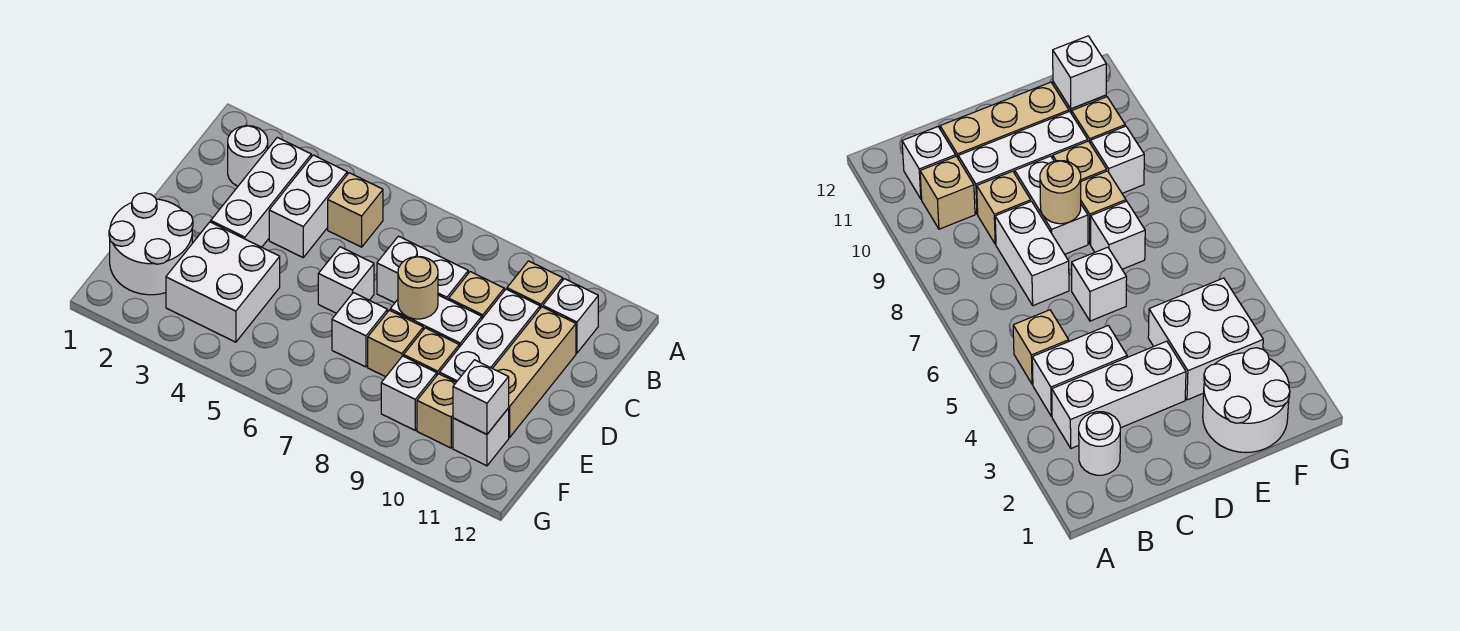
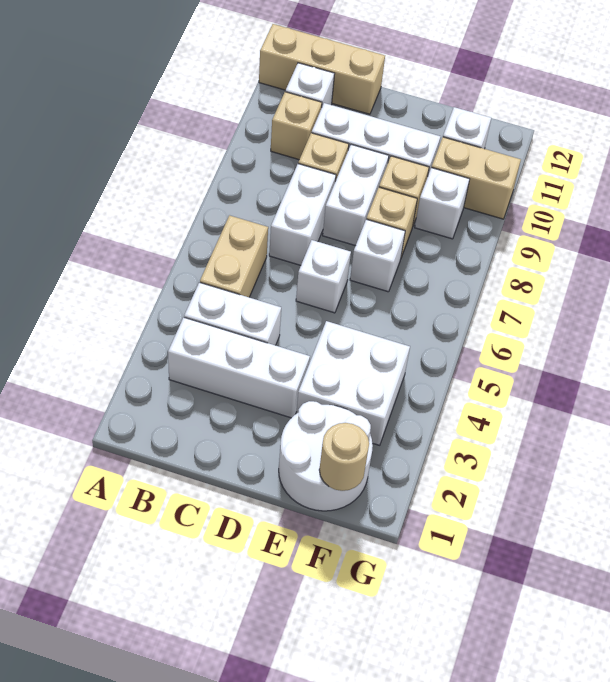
white round brick B2 level 1 -> none
tan brick B5 level 1 -> tan brick B5:B6 level 1
tan brick C11:E11 level 1 -> tan brick A12:C12 level 1
tan round brick D8 level 2 -> tan round brick F1 level 2
tan brick F10 level 1 -> tan brick F10:G10 level 1
white brick F11 level 2 -> none

